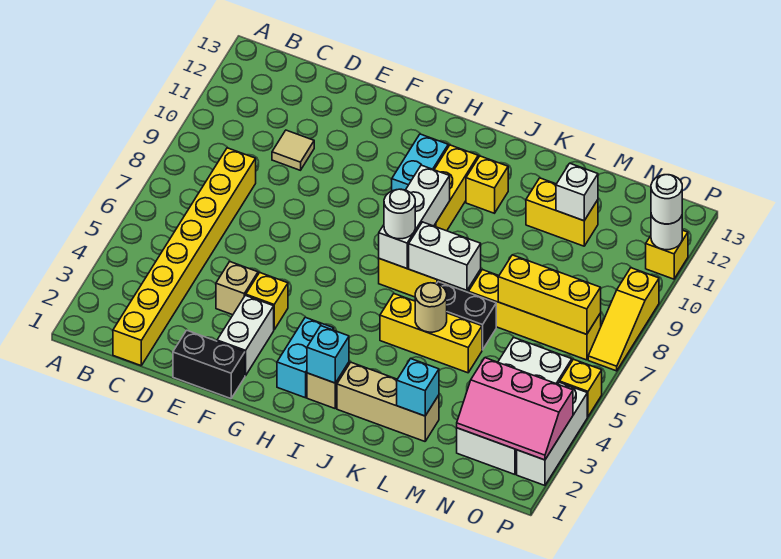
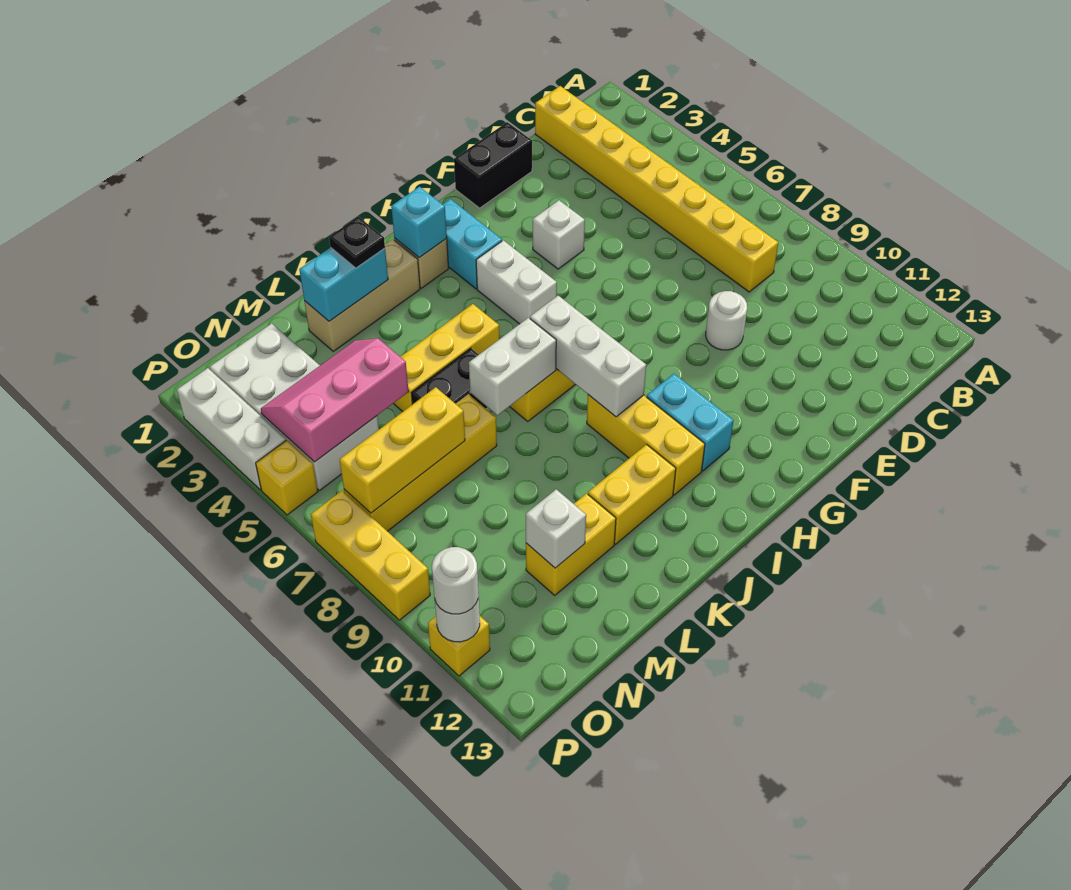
tan tile D10 level 1 -> none
tan brick E4 level 1 -> none
white brick F2:F3 level 1 -> white brick H4:H5 level 1
yellow brick F4 level 1 -> white brick F4 level 1
white round brick I7 level 3 -> white round brick E9 level 1
yellow brick J11 level 1 -> yellow brick J11:K11 level 1
none -> black plate K2 level 3
tan round brick K5 level 2 -> none
cyan brick L2 level 2 -> cyan brick K2:L2 level 2
pink slope N2:P3 level 2 top 3 -> pink slope M4:O5 level 2 top 5
yellow slope P7:P9 level 1 top 9 -> yellow brick P7:P9 level 1

